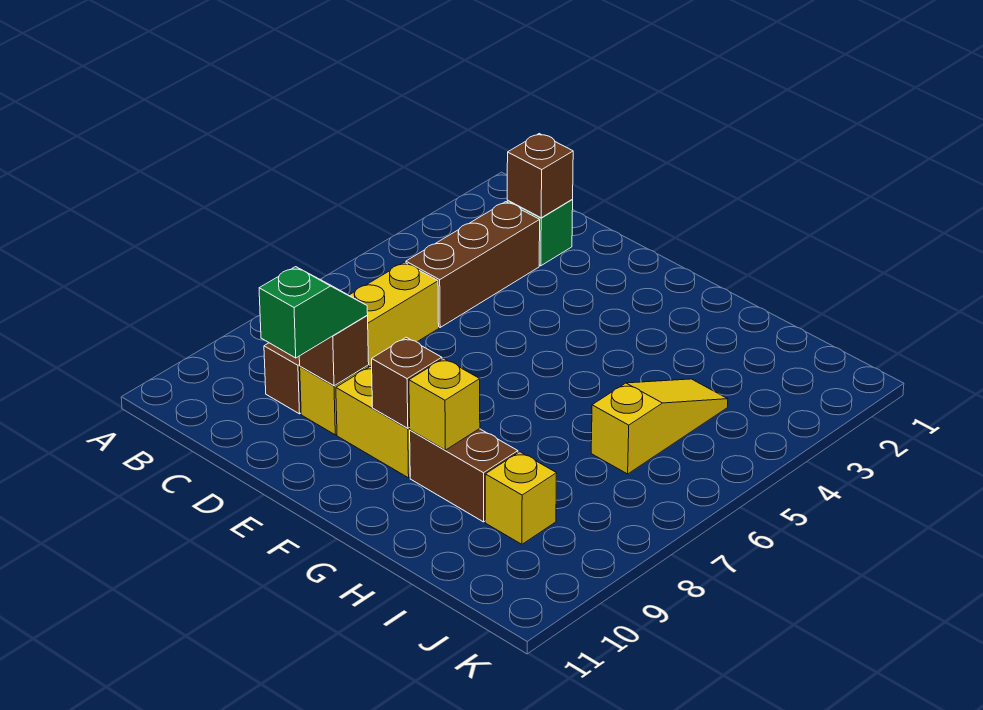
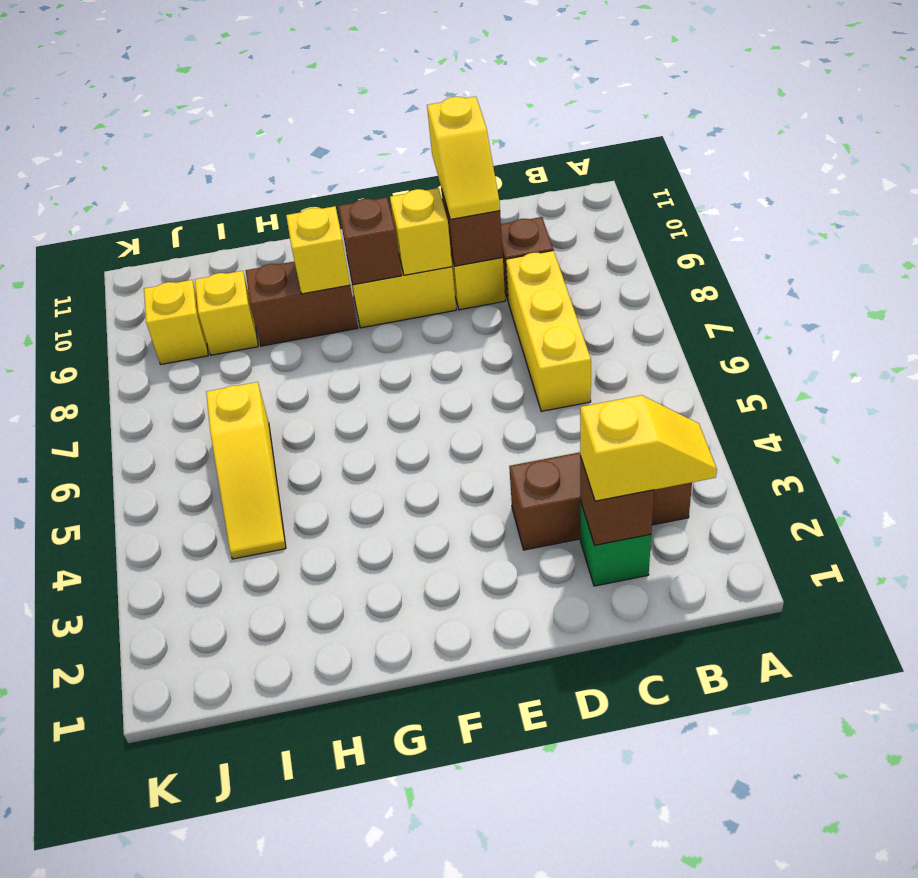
none -> yellow slope B2:C2 level 3 top C
brown brick C3:C5 level 1 -> brown brick B3:D3 level 1
green slope D9:D10 level 3 top 10 -> yellow slope D9:D10 level 3 top 10
none -> yellow brick E9 level 2
none -> yellow brick J9 level 1

